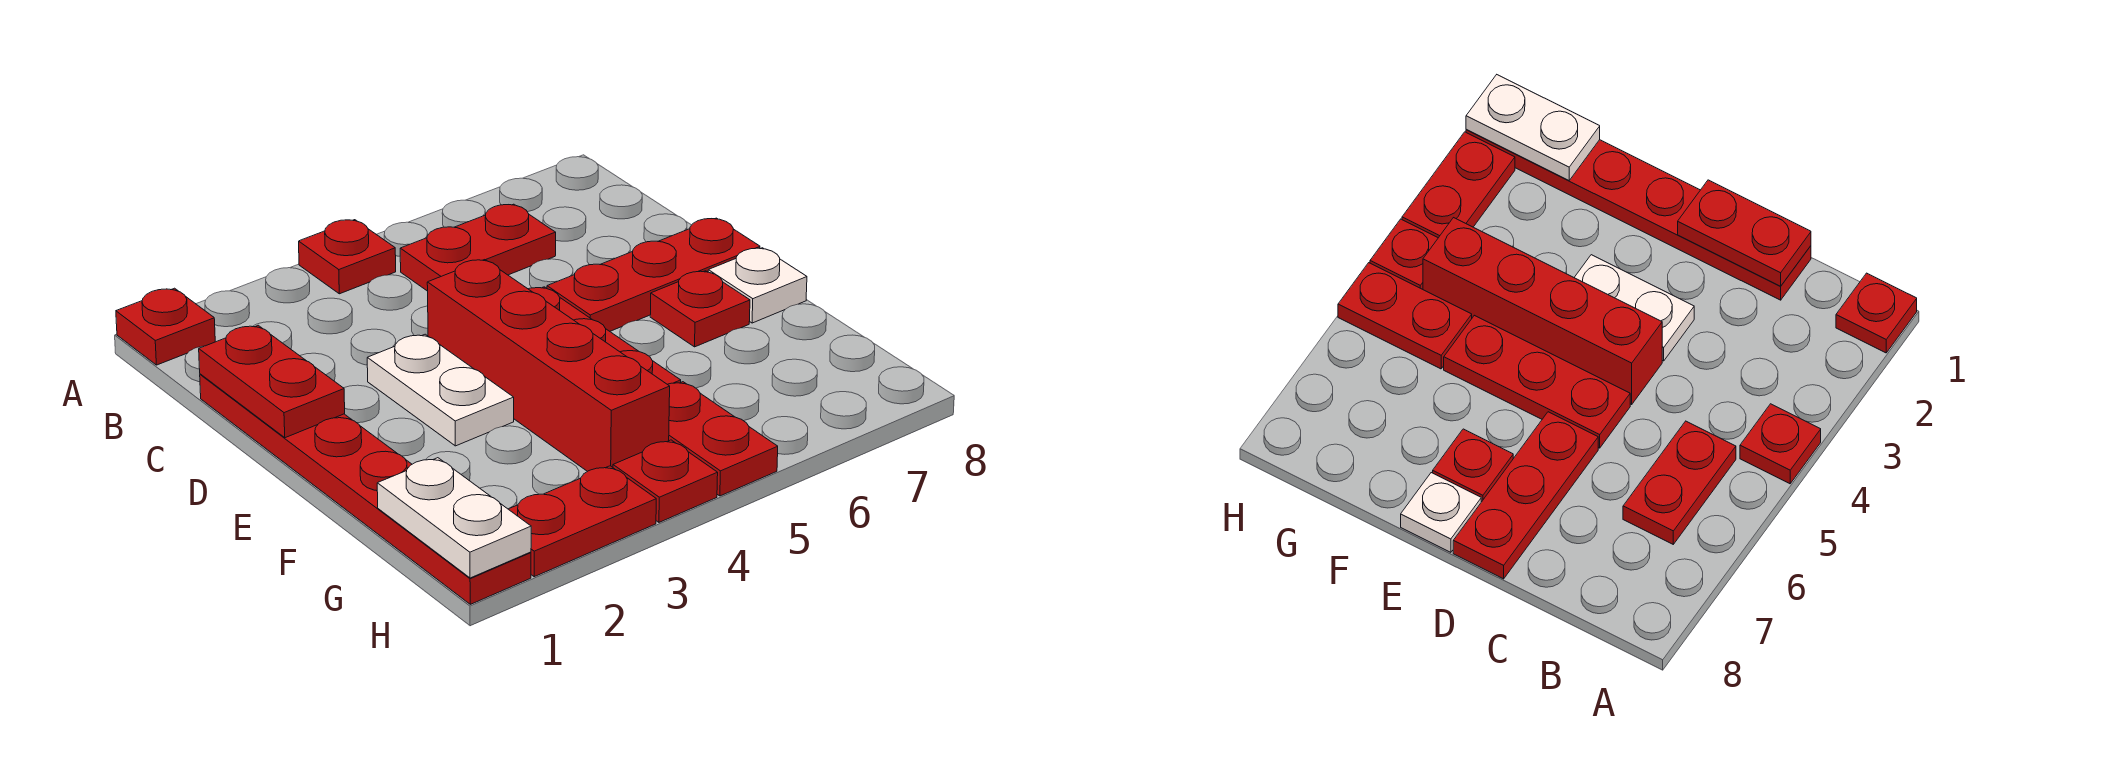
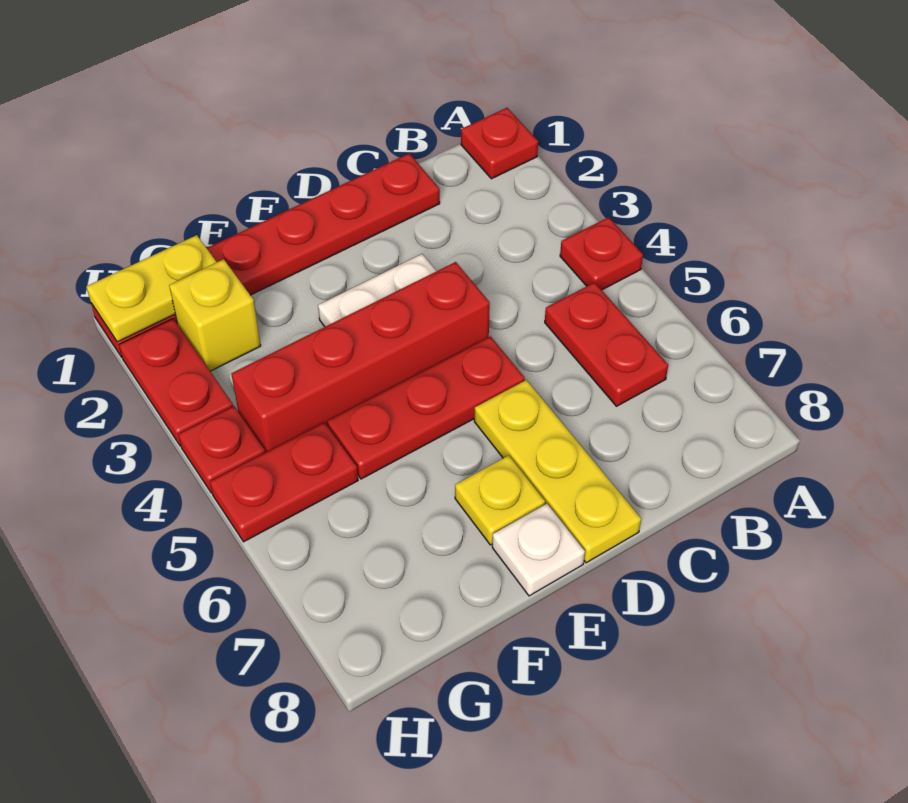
red plate C1:D1 level 2 -> none
red plate D6:D8 level 1 -> yellow plate D6:D8 level 1
red plate E7 level 1 -> yellow plate E7 level 1
white plate G1:H1 level 2 -> yellow plate G1:H1 level 2
none -> yellow brick G2 level 1

